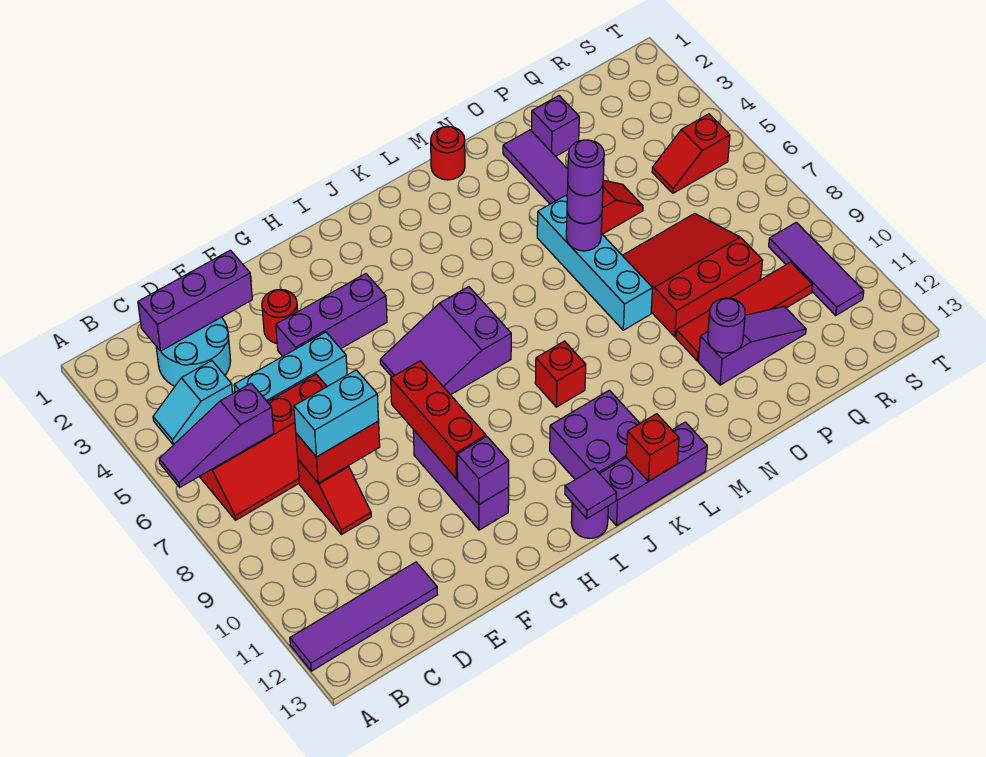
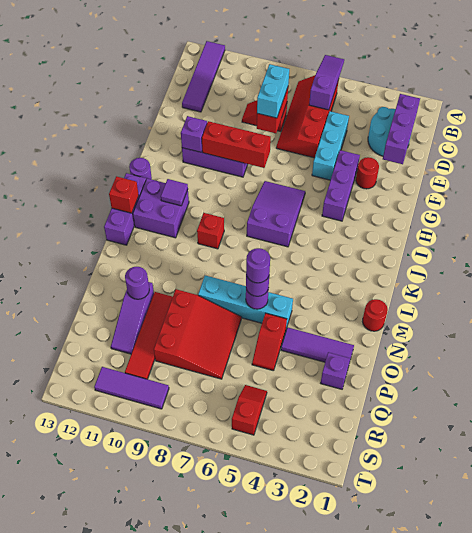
cyan slope B4:C4 level 1 top C -> none
purple tile I13 level 2 -> purple tile J11 level 2

